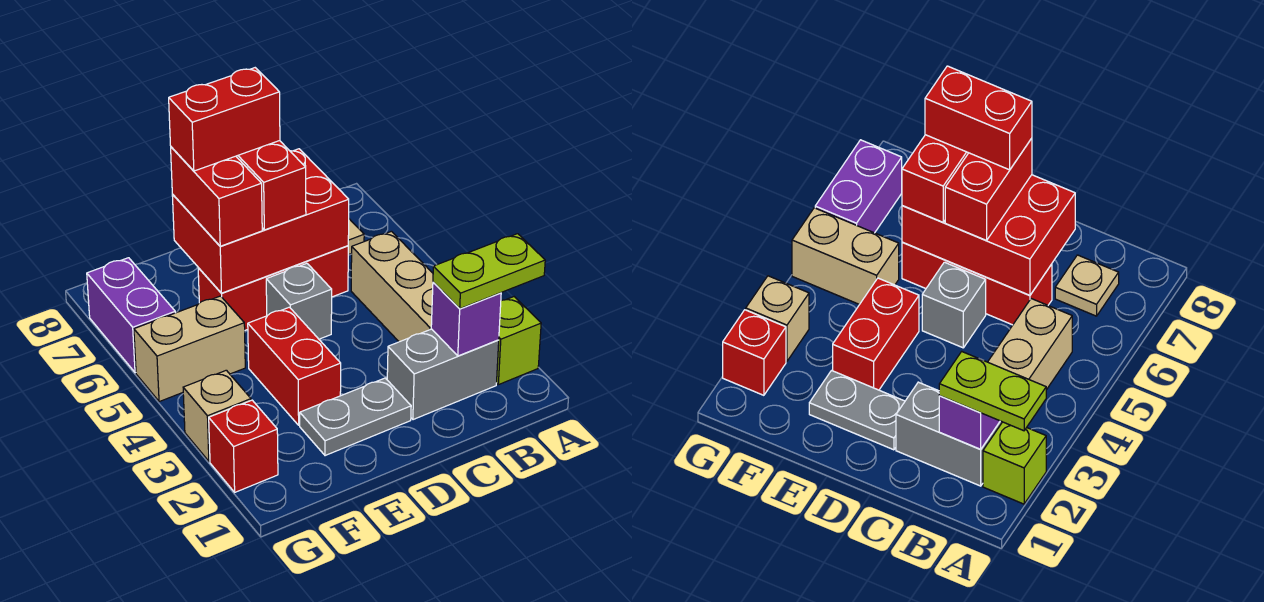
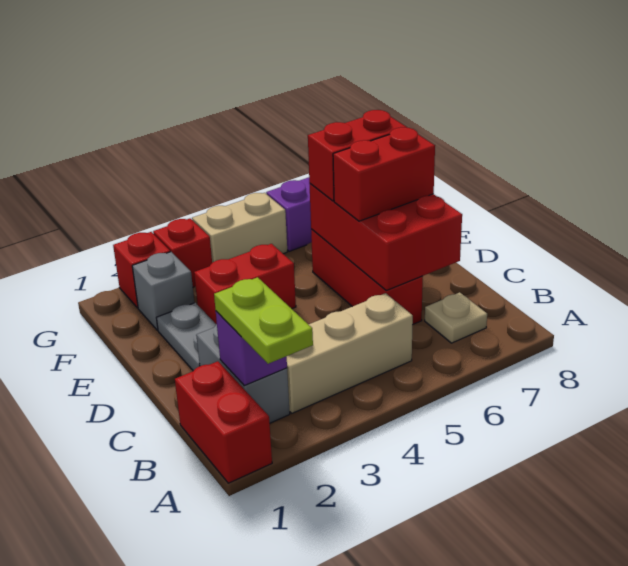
lime brick A2 level 1 -> none
grey brick D5 level 1 -> grey brick F2 level 1
red brick D7:E7 level 4 -> red brick A1:B1 level 1
tan brick F5:G5 level 1 -> tan brick G4:G5 level 1
tan brick G3 level 1 -> red brick G3 level 1

